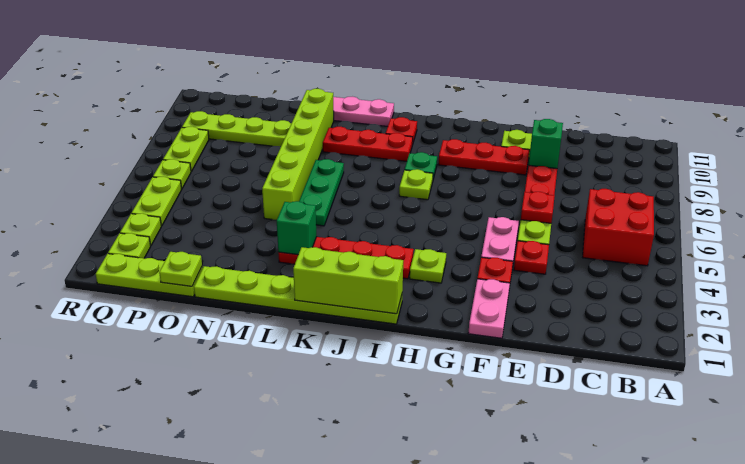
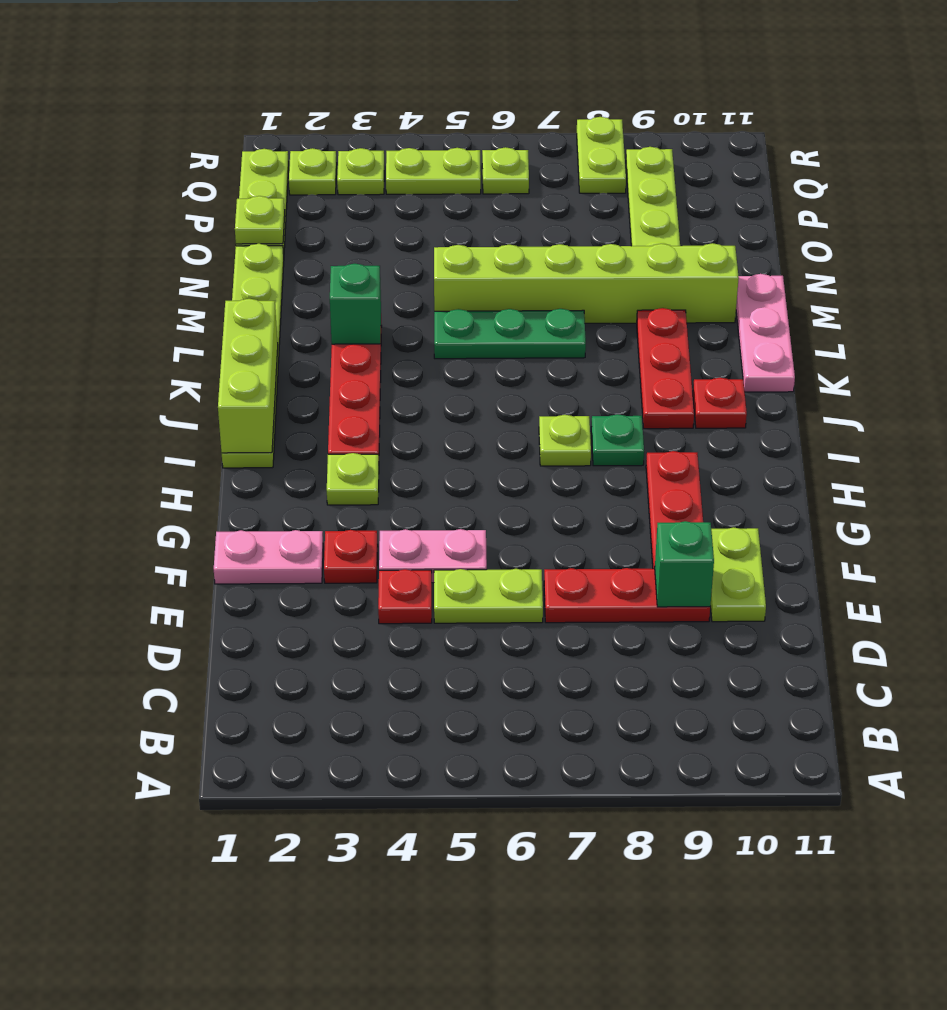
red brick B5:C6 level 1 -> none
red plate E6 level 2 -> none
lime plate Q7:Q8 level 1 -> lime plate Q8:R8 level 1

